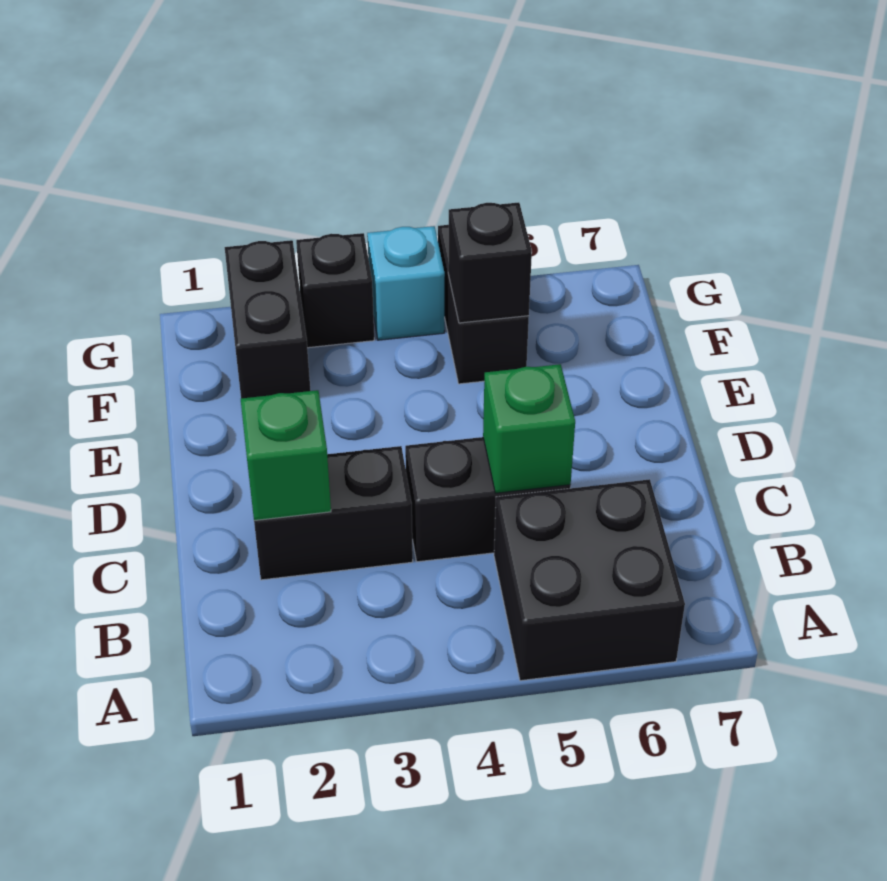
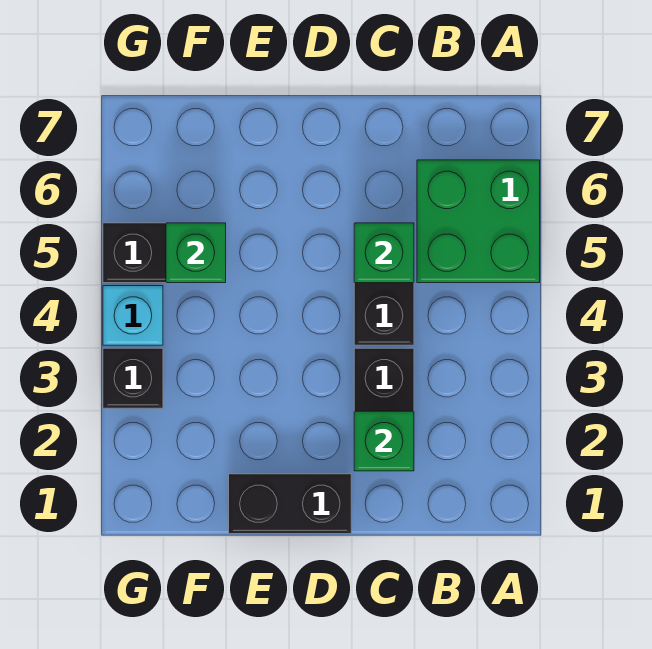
black brick A5:B6 level 1 -> green brick A5:B6 level 1
black brick F2:G2 level 1 -> black brick D1:E1 level 1
black brick F5 level 2 -> green brick F5 level 2

